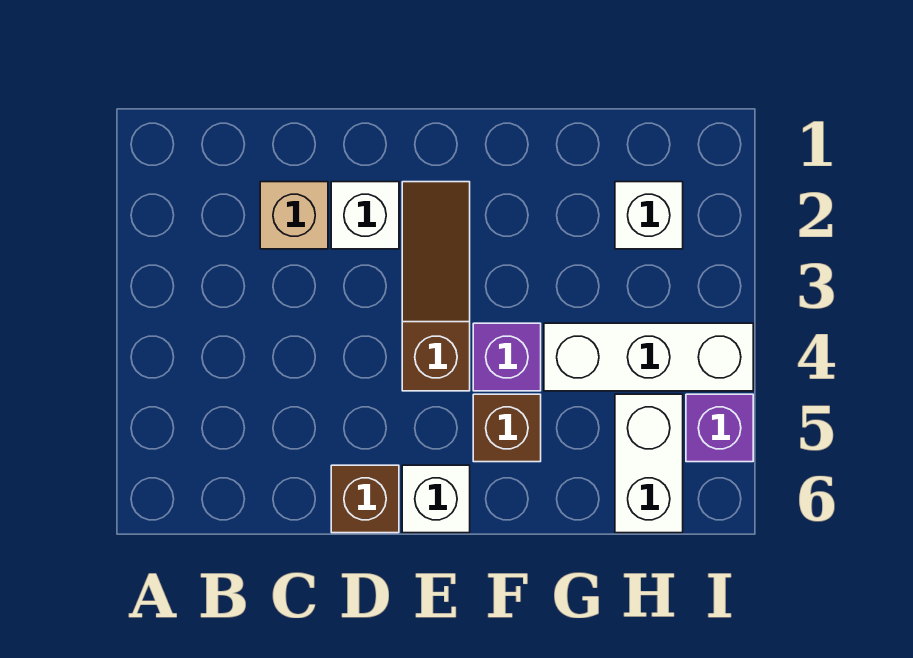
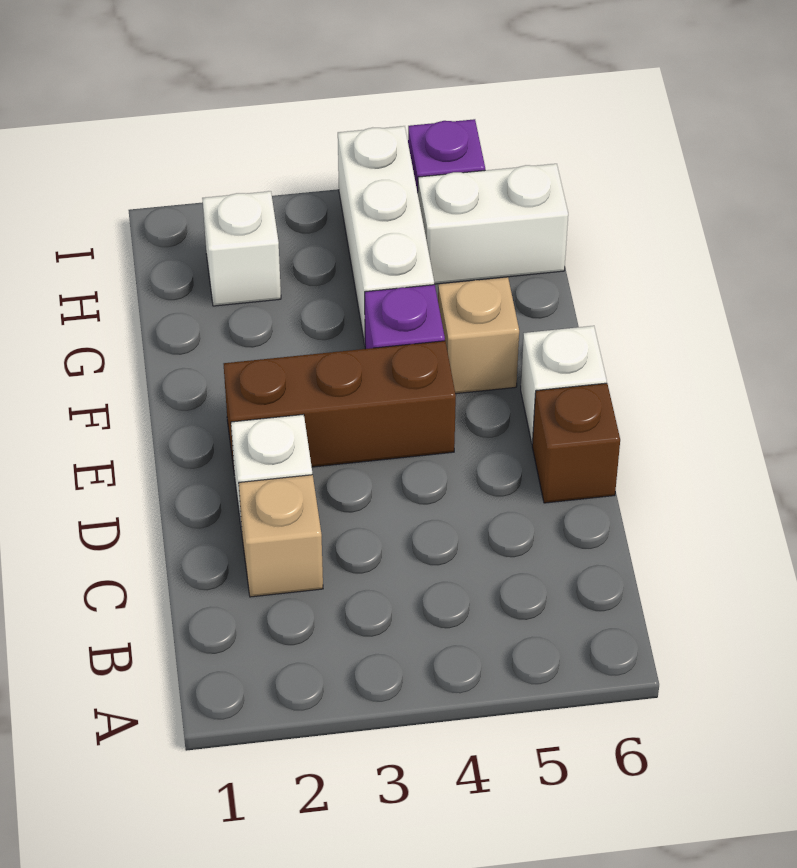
brown slope E2:E4 level 1 top 4 -> brown brick E2:E4 level 1
brown brick F5 level 1 -> tan brick F5 level 1

